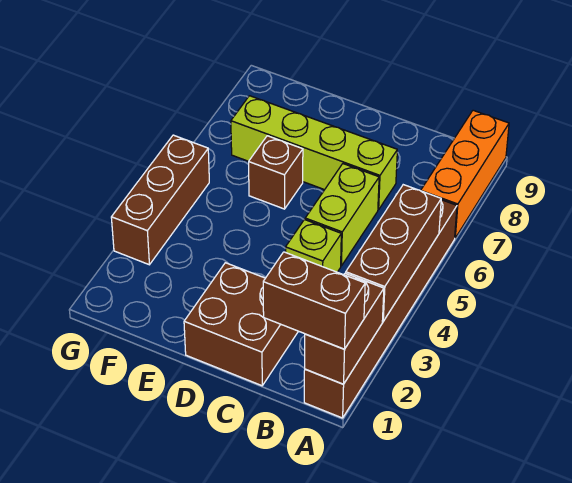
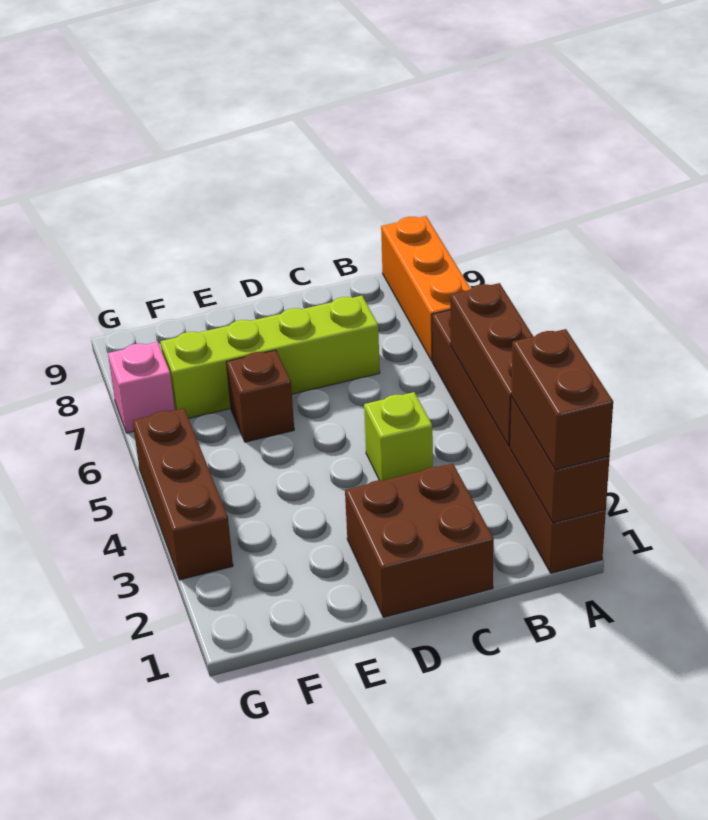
brown brick A1:B1 level 3 -> brown brick A1:A2 level 3
lime brick C5:C6 level 1 -> none
none -> pink brick G7 level 1

